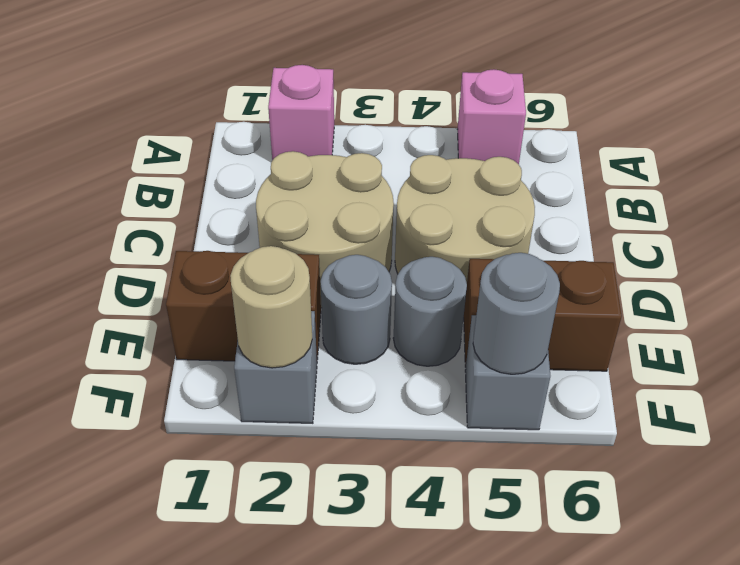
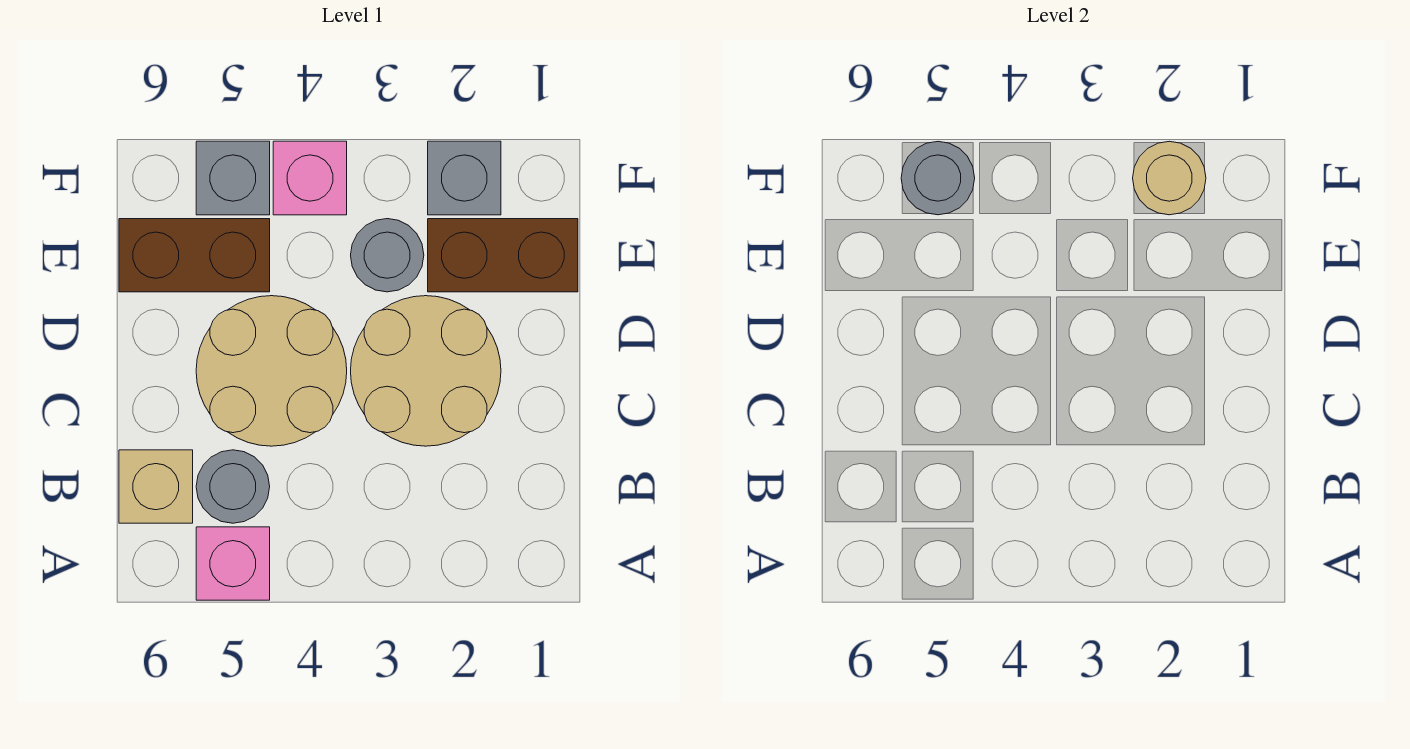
pink brick A2 level 1 -> pink brick F4 level 1
none -> tan brick B6 level 1
grey round brick E4 level 1 -> grey round brick B5 level 1

